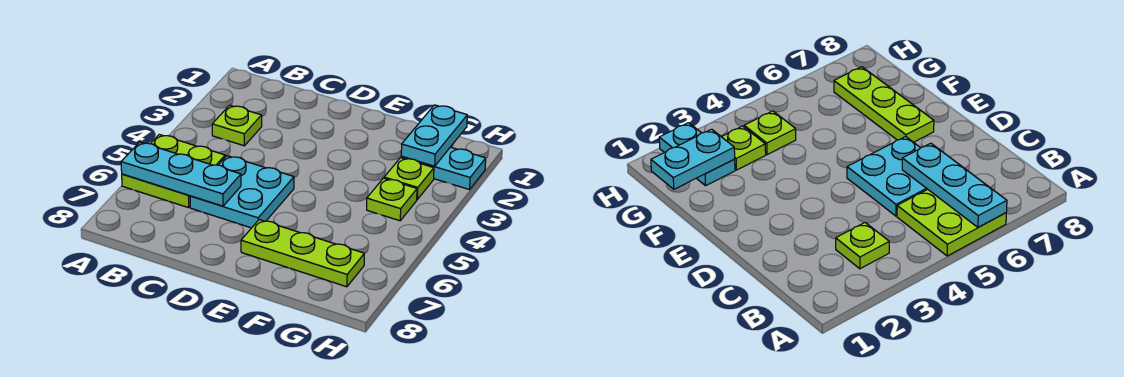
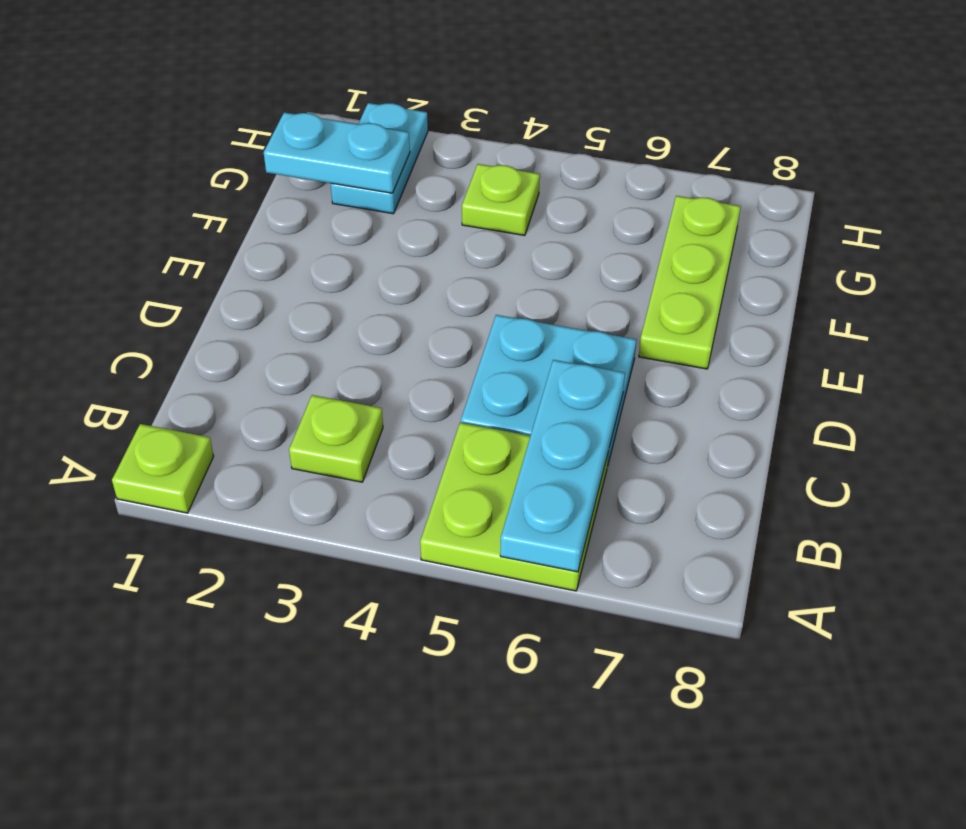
lime plate G3 level 1 -> lime plate A1 level 1

